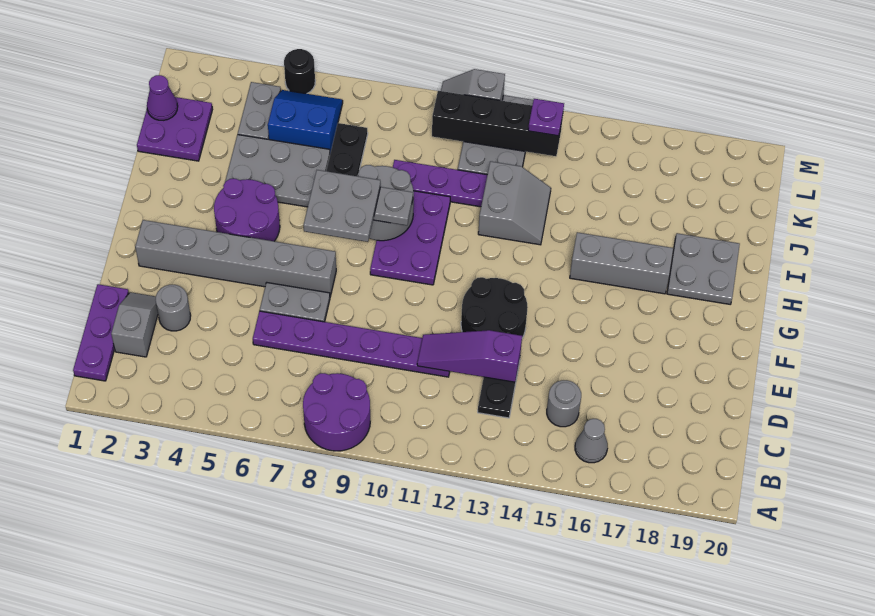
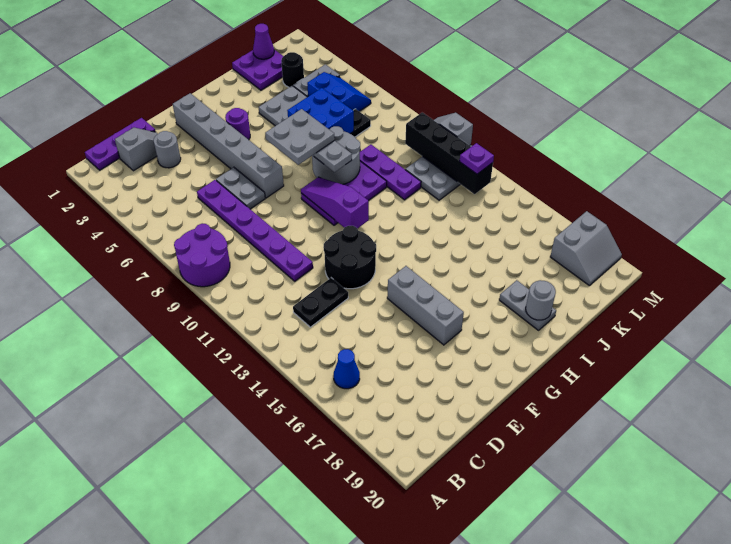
grey cone B16 level 1 -> blue cone B16 level 1
grey round brick C15 level 1 -> grey round brick I19 level 2
purple slope D11:D13 level 2 top 13 -> purple slope G9:G11 level 2 top 11
purple round brick G4:H5 level 1 -> purple round brick G4 level 1
grey brick H15:H17 level 1 -> grey brick F15:F17 level 1
grey plate H18:I19 level 1 -> grey plate I18:I19 level 1
none -> blue brick I6:J7 level 2
grey slope I12:J13 level 1 top 12 -> grey slope L18:M19 level 1 top 18
black round brick M5 level 1 -> black round brick K3 level 1

